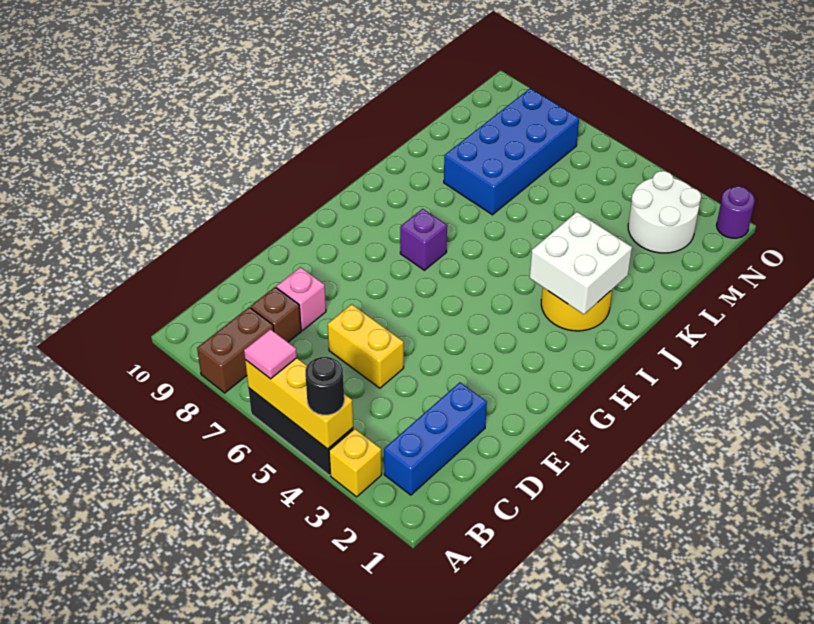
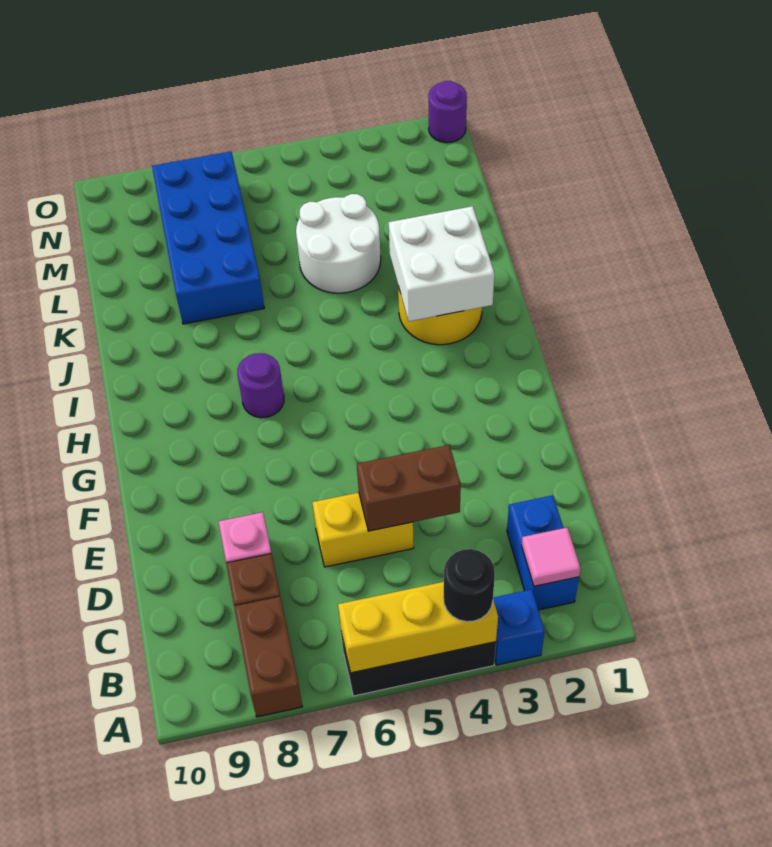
yellow brick A3 level 1 -> blue brick A3 level 1
pink tile A6 level 3 -> pink tile B2 level 2
blue brick B2:D2 level 1 -> blue brick B2:C2 level 1
none -> brown brick D4:D5 level 2
purple brick H7 level 1 -> purple round brick H7 level 1
white round brick M2:N3 level 1 -> white round brick K4:L5 level 1

